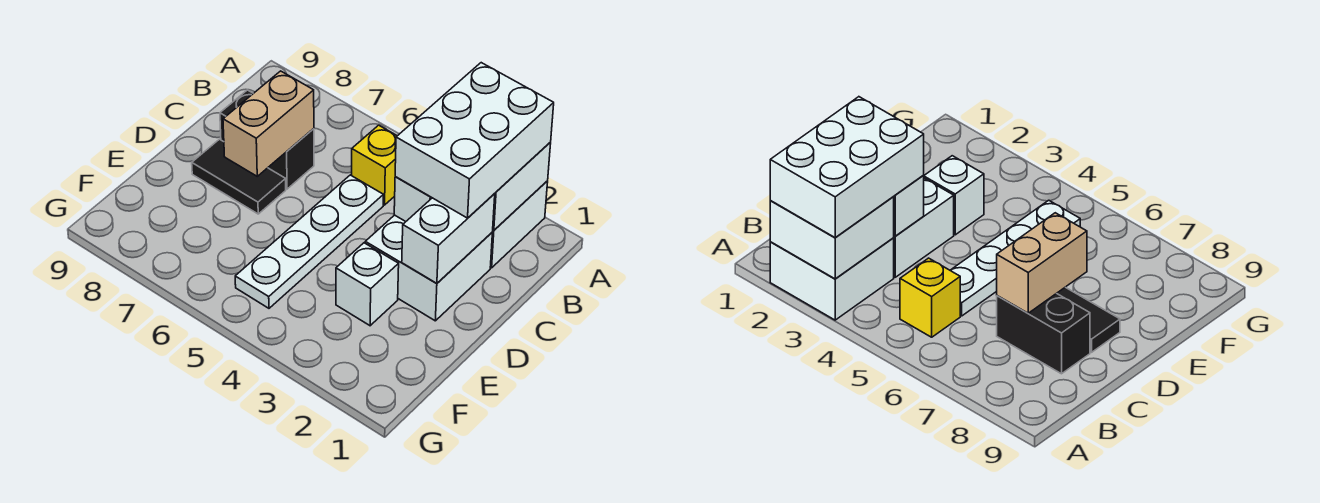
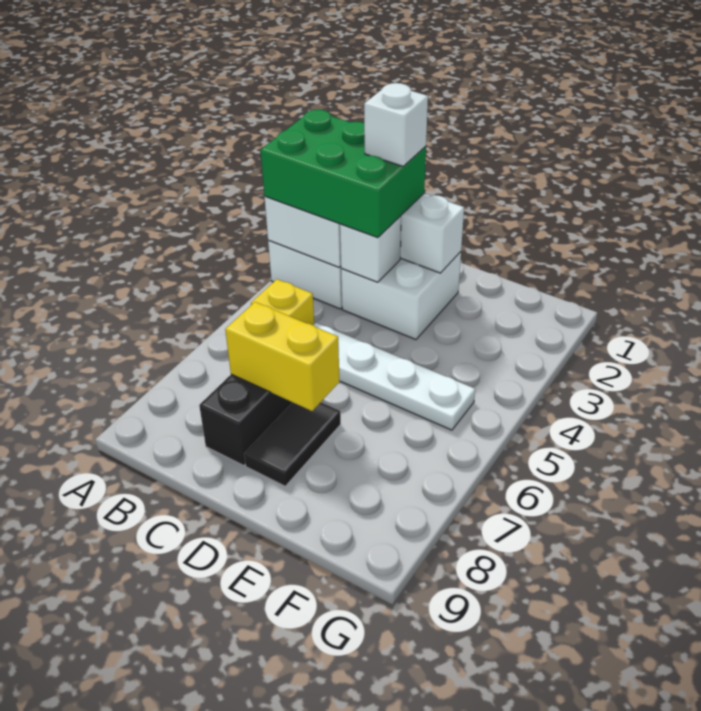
white brick A2:C3 level 3 -> green brick A2:C3 level 3
tan brick C7:D7 level 2 -> yellow brick C7:D7 level 2
white brick E3 level 1 -> white brick C2 level 4

